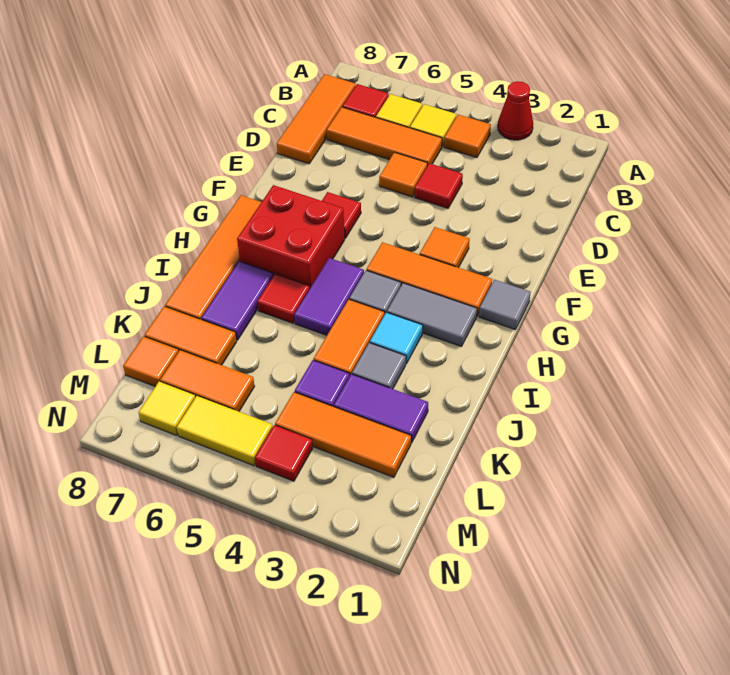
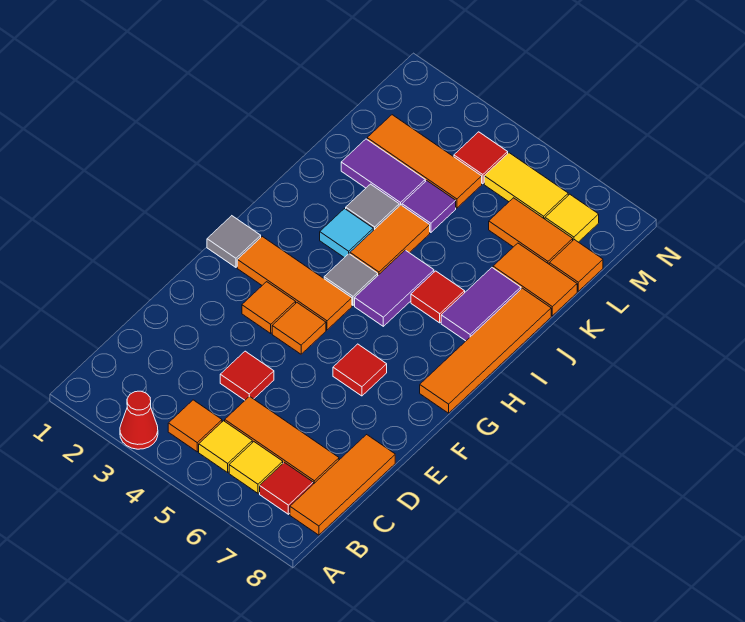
orange tile D5 level 1 -> orange tile F4 level 1
red brick G6:H7 level 1 -> none
grey tile H2:H3 level 1 -> none

